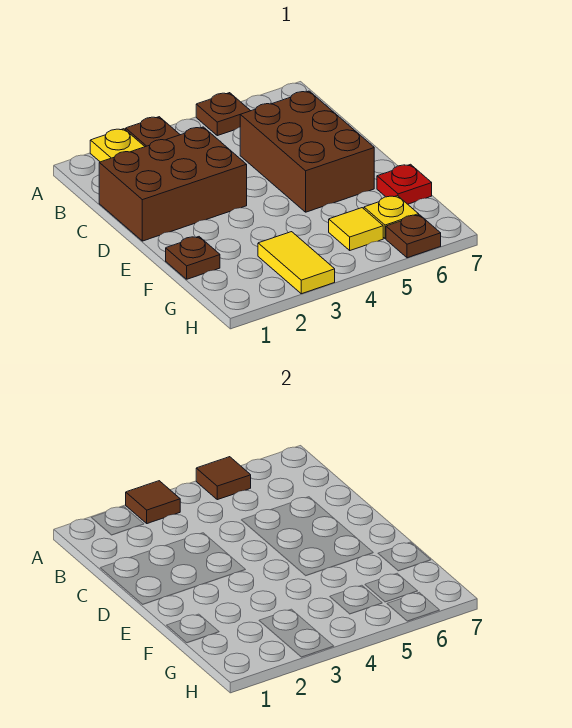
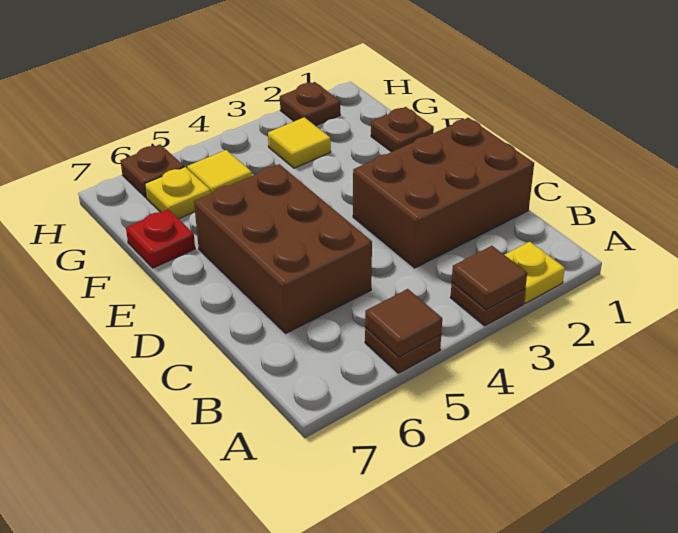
yellow tile G3:H3 level 1 -> yellow tile G3 level 1
none -> brown plate H2 level 1

